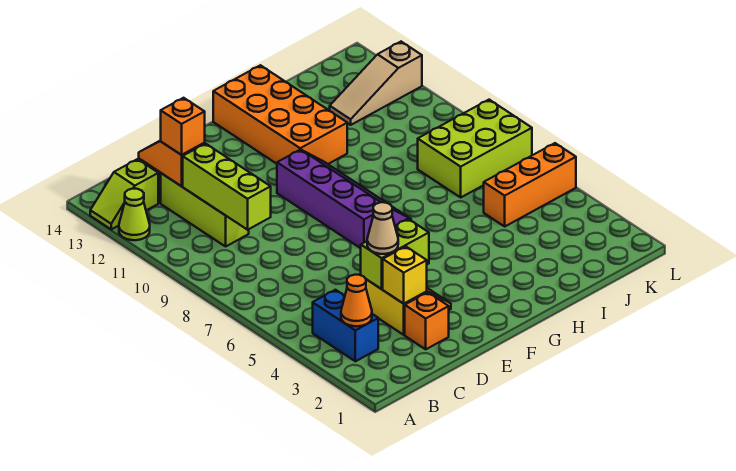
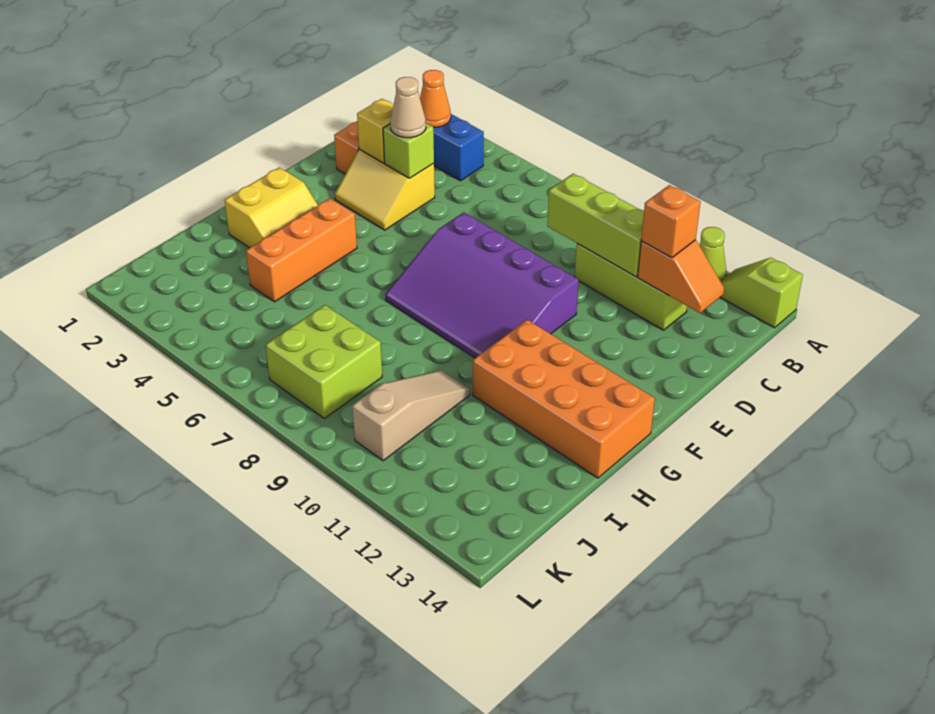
lime slope A13:B13 level 1 top B -> lime slope A13:A14 level 1 top 14
lime brick D4:E4 level 2 -> lime brick D4 level 2
purple slope F7:G10 level 1 top F -> purple slope E7:G10 level 1 top E
none -> yellow slope G2:H3 level 1 top 2
orange brick J5:L5 level 1 -> orange brick G4:I4 level 1
lime brick J7:L8 level 1 -> lime brick J7:K8 level 1
tan slope J12:L12 level 1 top L -> tan slope I10:K10 level 1 top K

